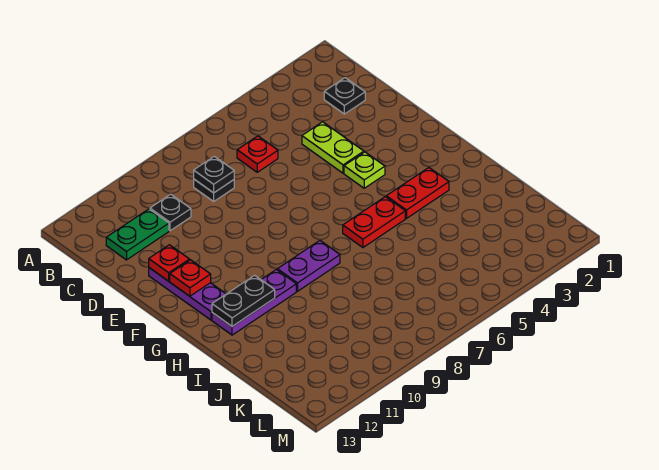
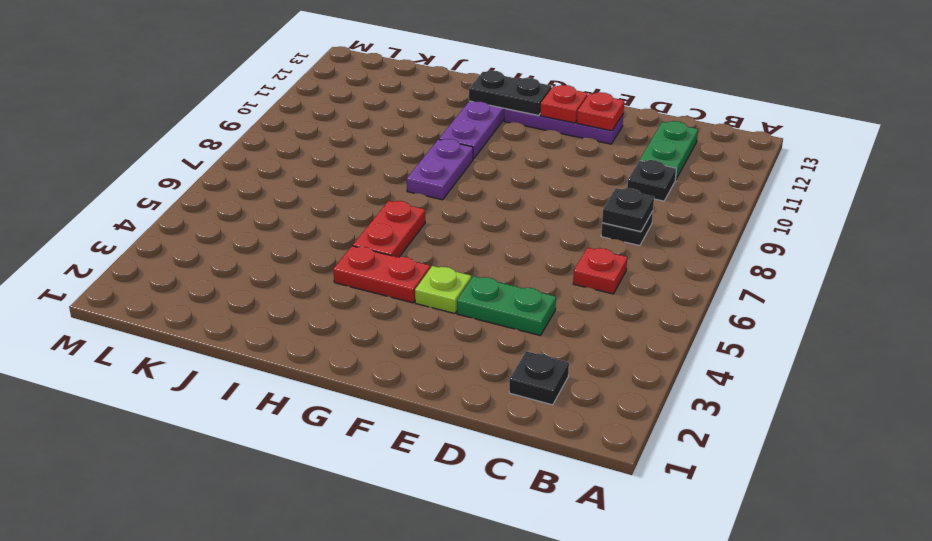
lime plate D4:E4 level 1 -> green plate D4:E4 level 1
red plate H3:H4 level 1 -> red plate G4:H4 level 1
black plate H11:H12 level 2 -> black plate G12:H12 level 2

